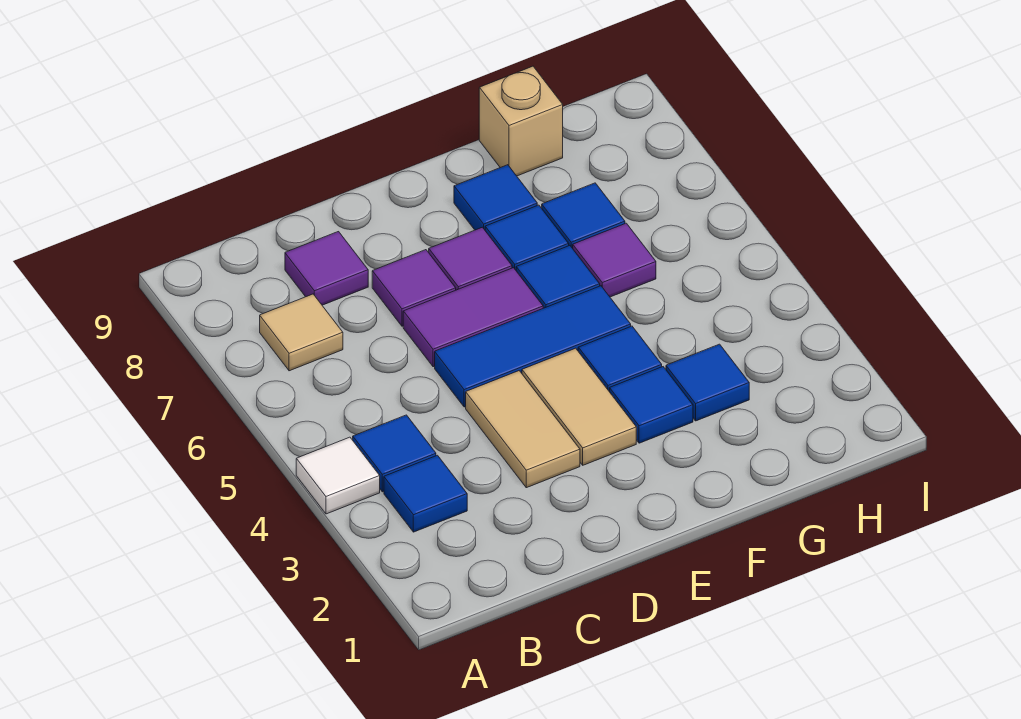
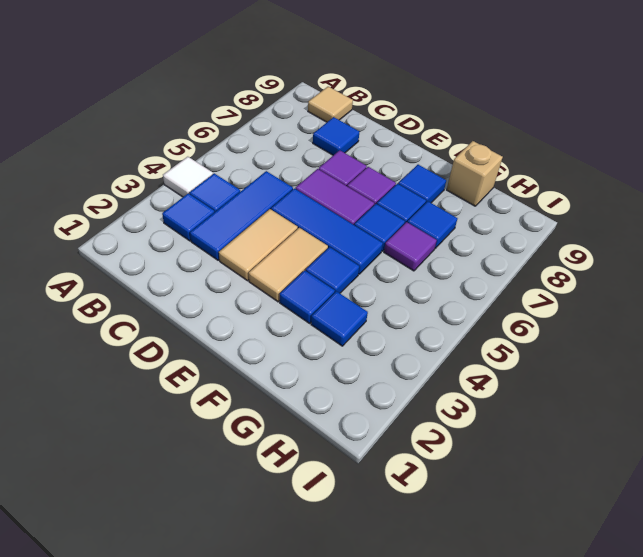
tan tile B7 level 1 -> tan tile B9 level 1
none -> blue tile C3:C5 level 1
purple tile C8 level 1 -> blue tile C8 level 1

